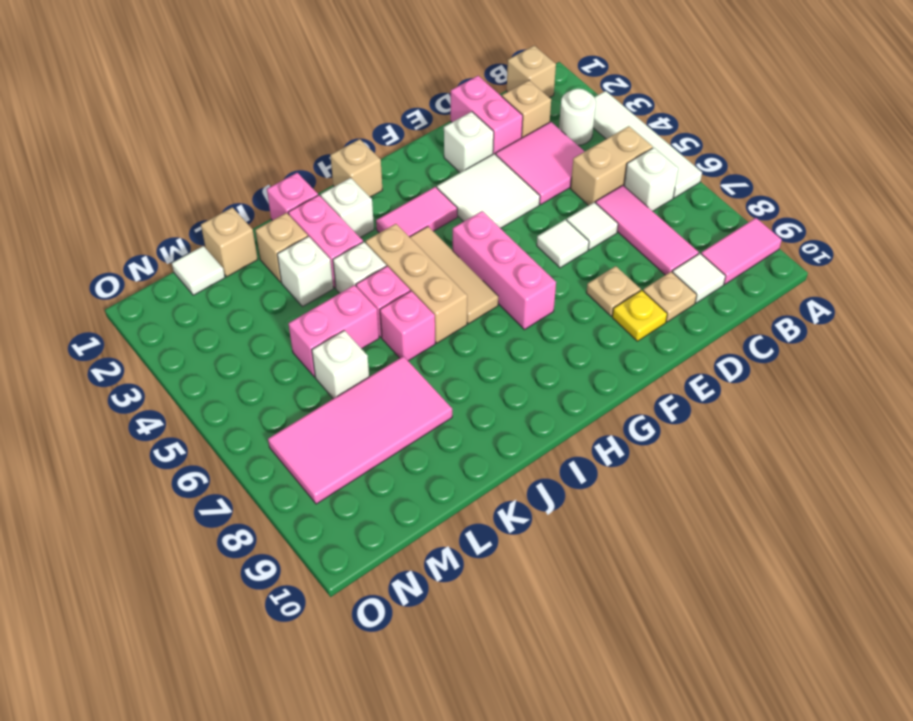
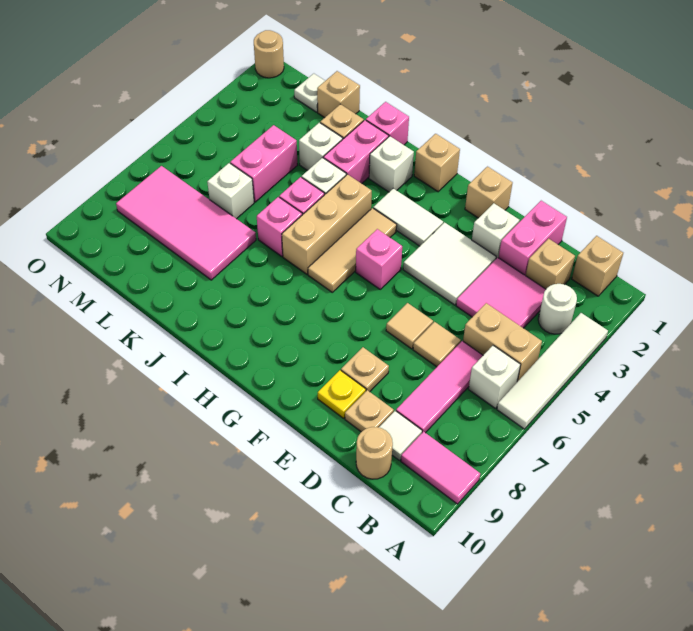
none -> tan round brick C10 level 1
white tile D6 level 1 -> tan tile D6 level 1
white tile E6 level 1 -> tan tile E6 level 1
none -> tan brick F1 level 1
pink tile G3:H3 level 1 -> white tile G3:H3 level 1
pink brick G5:G7 level 1 -> pink brick G5 level 1
pink brick K5:L5 level 1 -> pink brick L4:L5 level 1
white tile M1 level 1 -> white plate M1 level 1
none -> tan round brick O1 level 1

